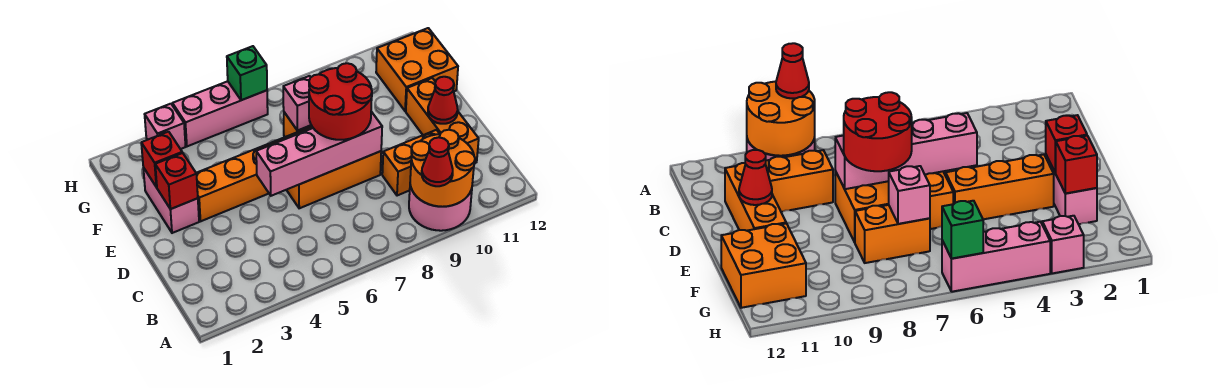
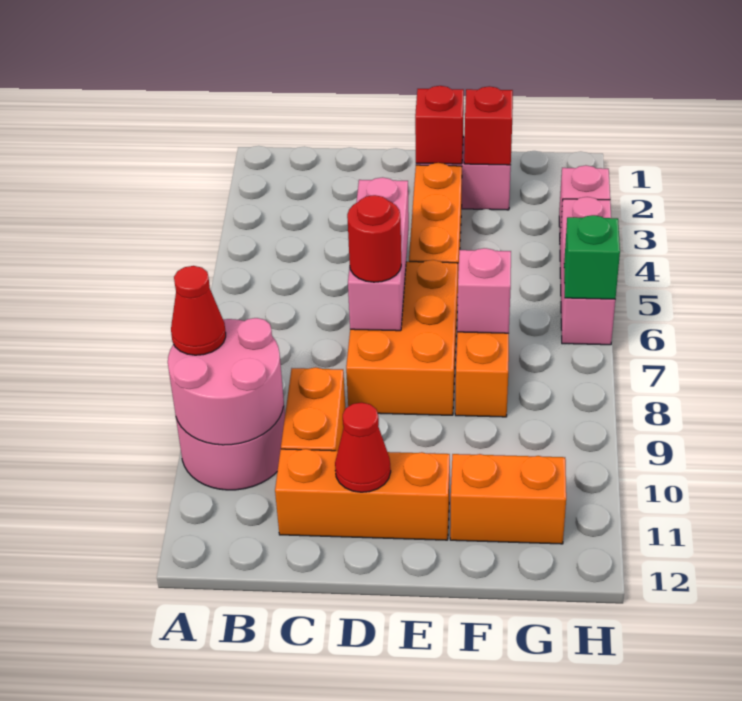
orange round brick A9:B10 level 2 -> pink round brick A9:B10 level 2
pink brick D5:D8 level 2 -> pink brick D5:D7 level 2
red round brick D7:E8 level 3 -> red round brick D7 level 3
orange brick F11:G12 level 1 -> orange brick F11:G11 level 1

